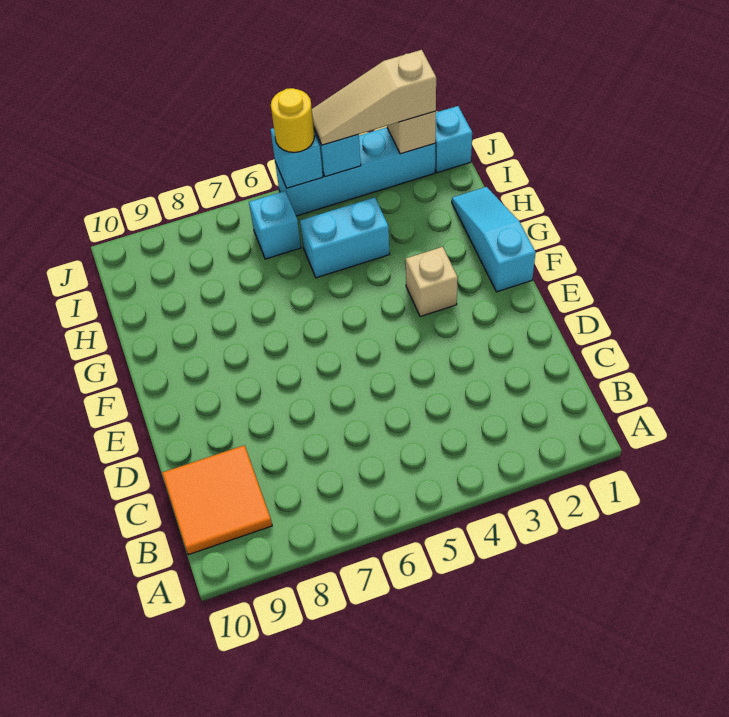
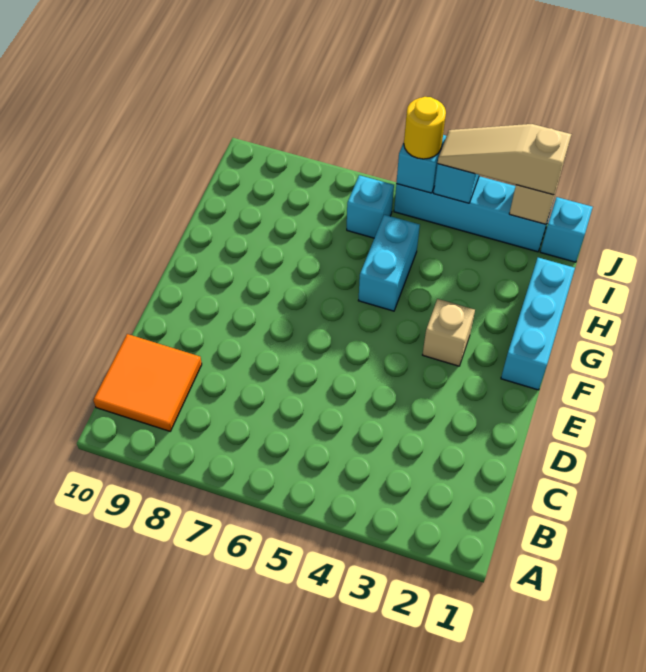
cyan slope F1:H1 level 1 top F -> cyan brick F1:H1 level 1
cyan brick H4:H5 level 1 -> cyan brick G5:H5 level 1

